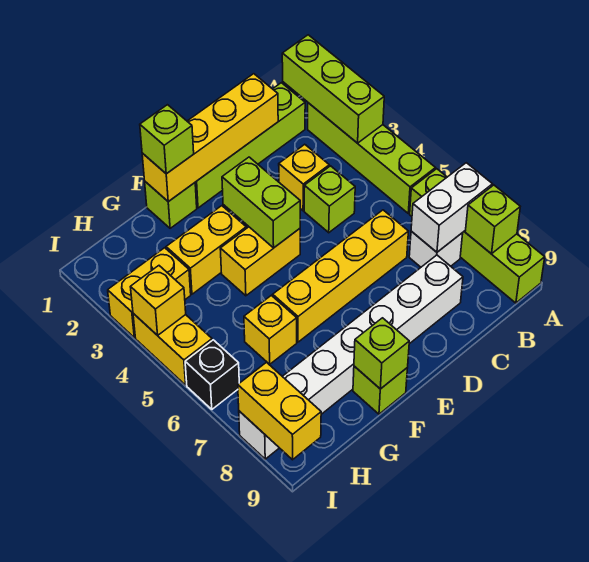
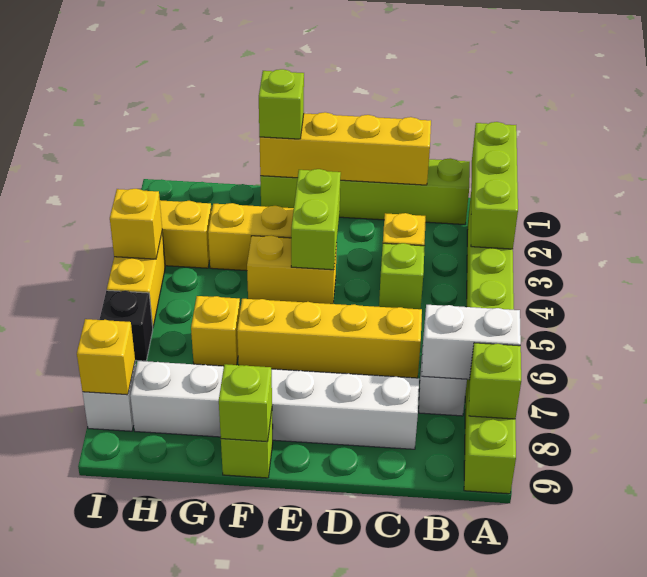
yellow brick I8:I9 level 2 -> yellow brick I8 level 2

